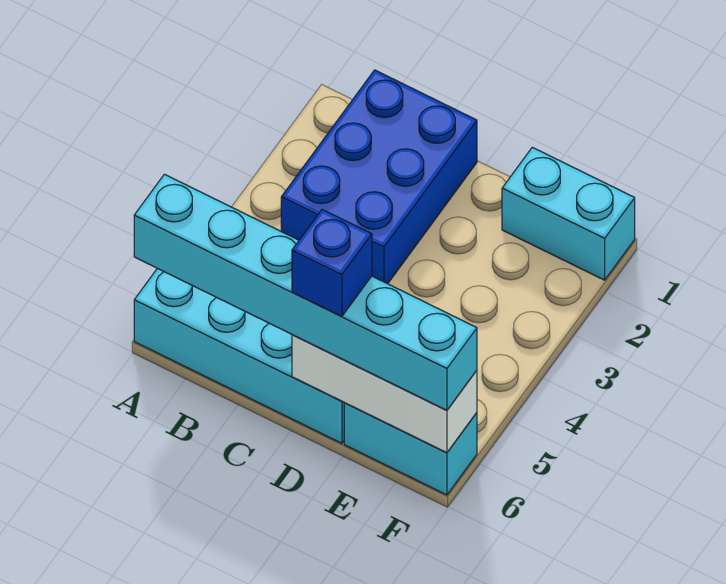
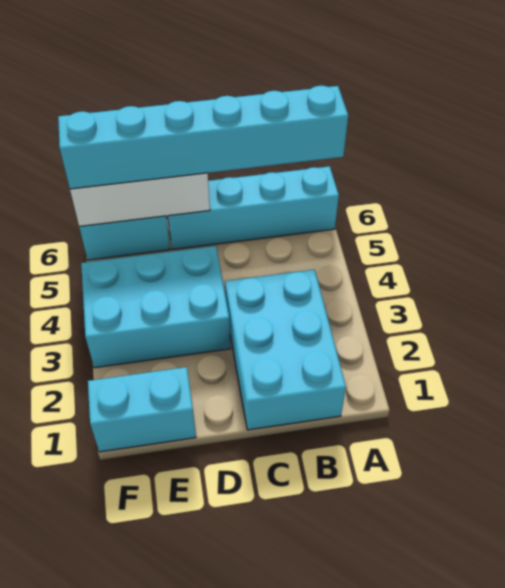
blue brick B1:C3 level 1 -> cyan brick B1:C3 level 1
none -> cyan brick D3:F4 level 1
blue brick D6 level 4 -> none

